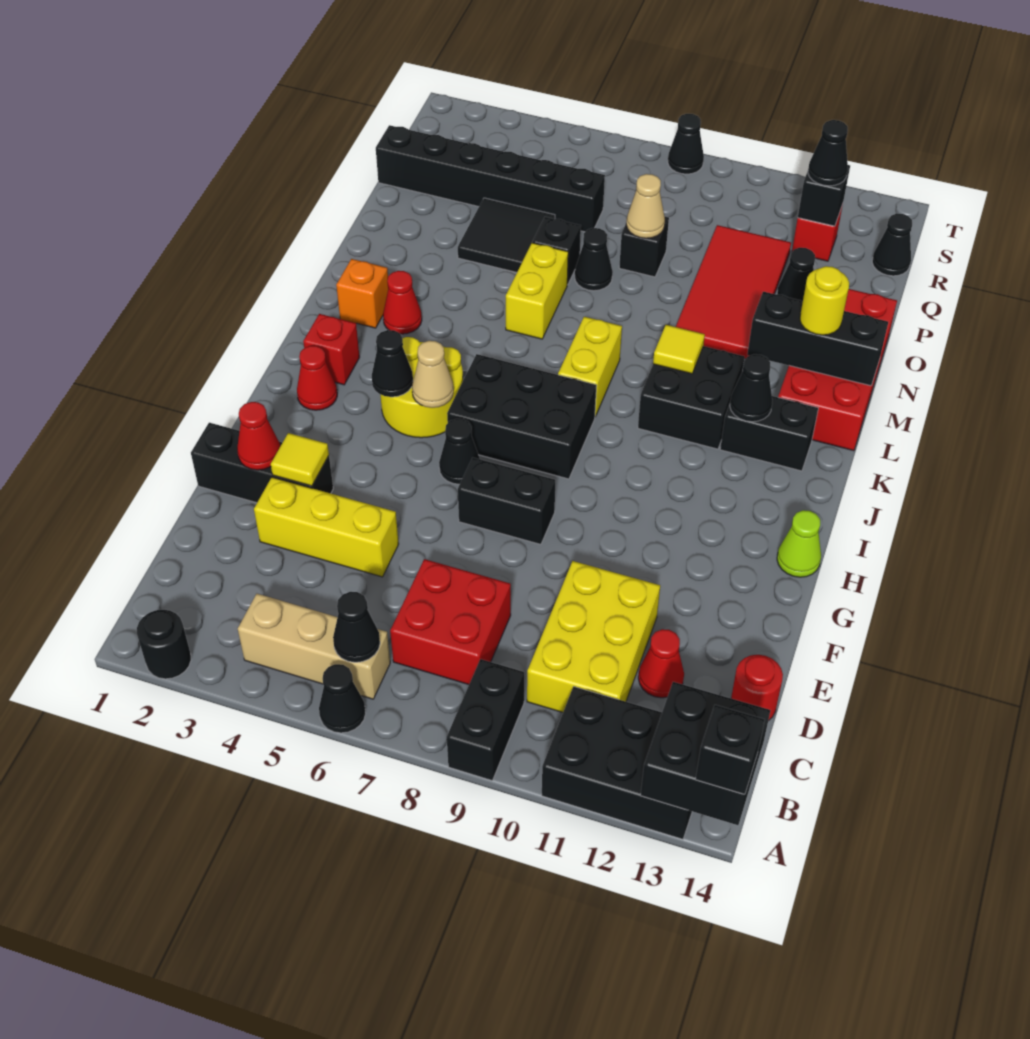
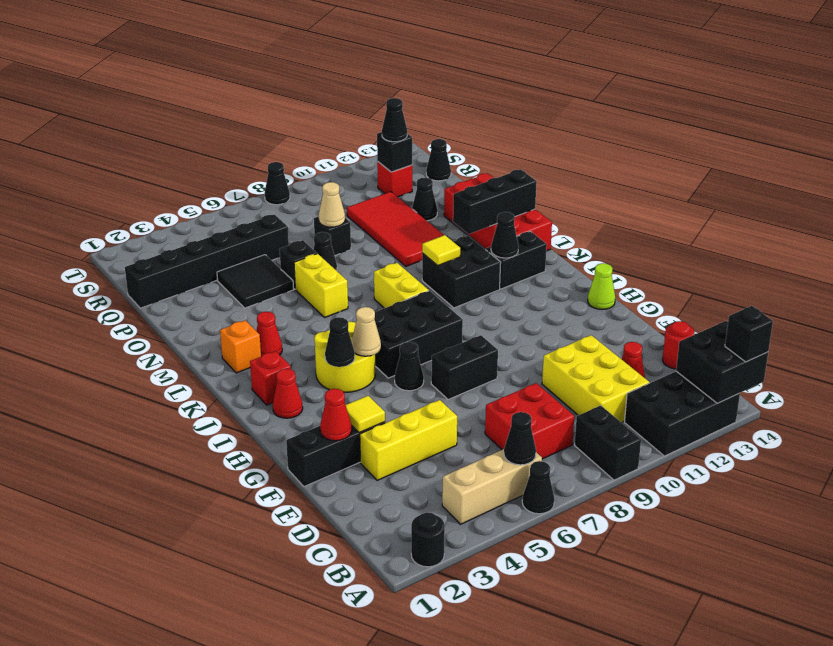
yellow round brick M13 level 3 -> none

